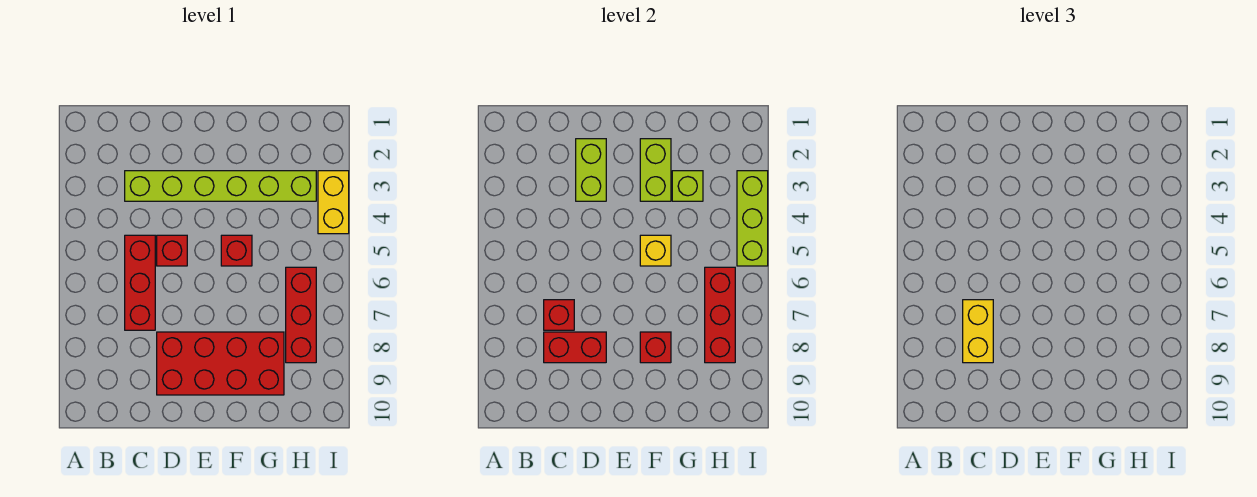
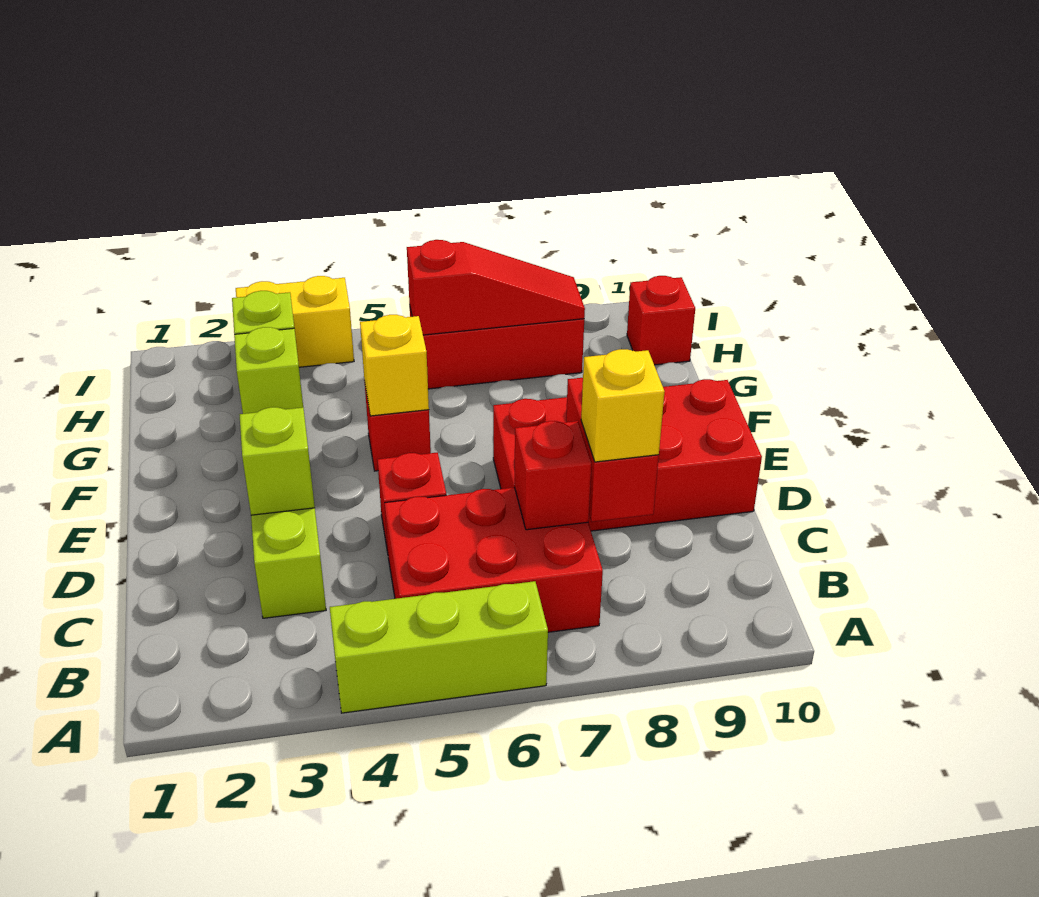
red brick C5:C7 level 1 -> red brick B5:C7 level 1
yellow brick C7:C8 level 3 -> yellow brick C8 level 3
lime brick D2:D3 level 2 -> lime brick D3 level 2
red brick D8:G9 level 1 -> red brick D7:E10 level 1
lime brick F2:F3 level 2 -> lime brick F3 level 2
red brick F8 level 2 -> red brick H10 level 1
red brick H6:H8 level 2 -> red slope H6:H8 level 2 top 6
lime brick I3:I5 level 2 -> lime brick A4:A6 level 1

